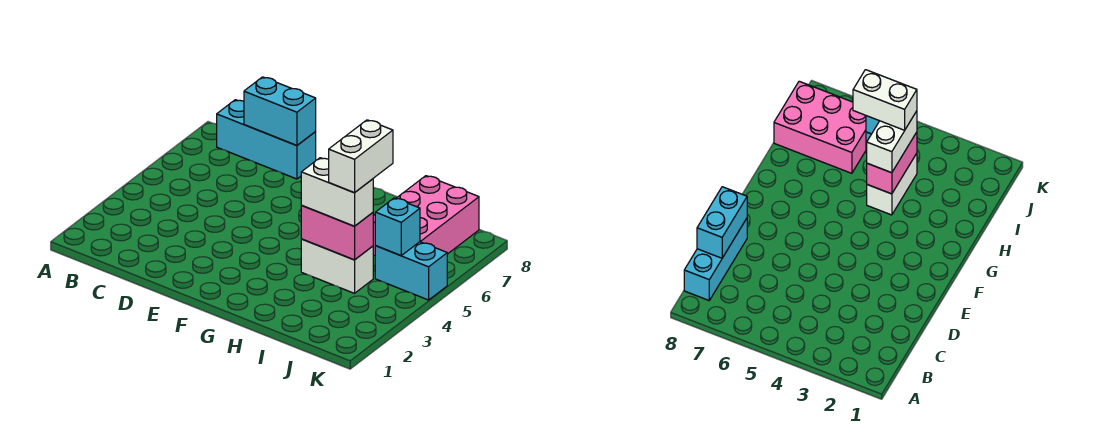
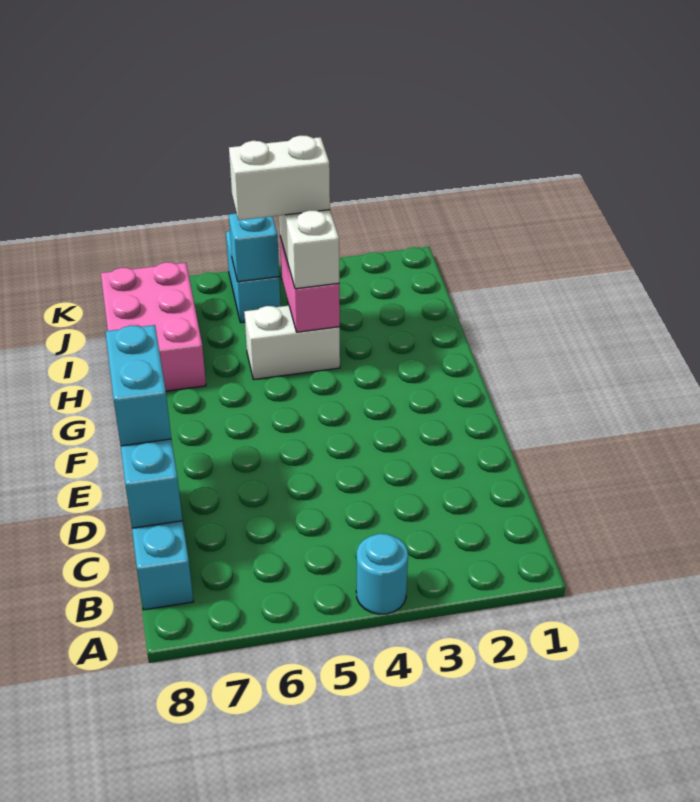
none -> cyan round brick A4 level 1
none -> cyan brick D8:E8 level 3
white brick H4:I4 level 1 -> white brick H4:H5 level 1
pink brick I6:J8 level 1 -> pink brick H7:J8 level 1

